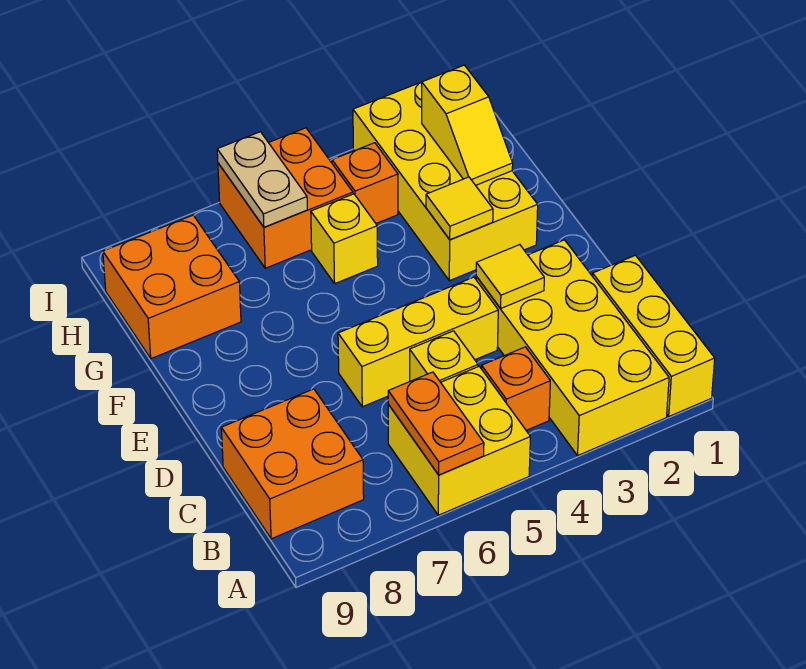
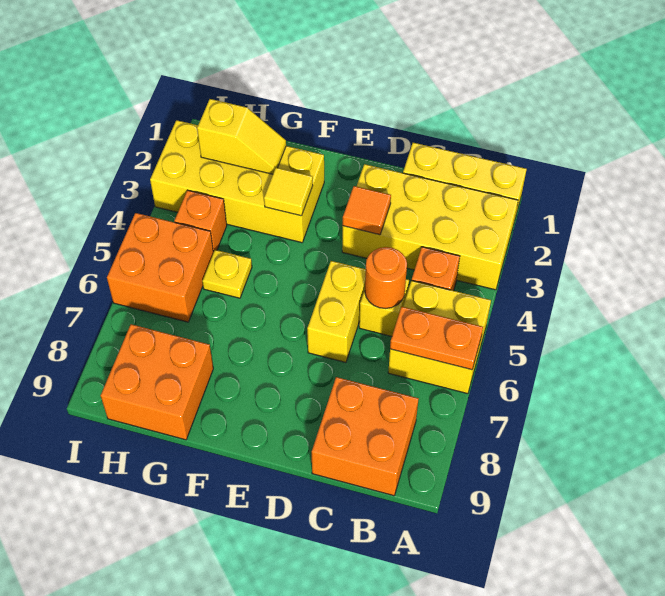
none -> orange round brick C5 level 2
yellow tile D3 level 2 -> orange tile D3 level 2
yellow brick D4:D6 level 1 -> yellow brick D5:D6 level 1
yellow brick G5 level 1 -> yellow plate G5 level 1
tan plate H6:I6 level 2 -> none

